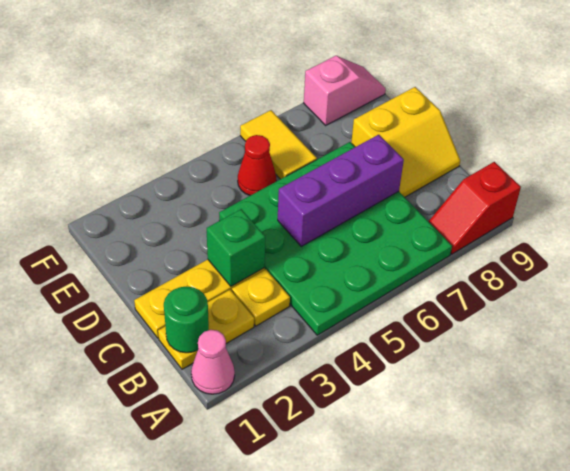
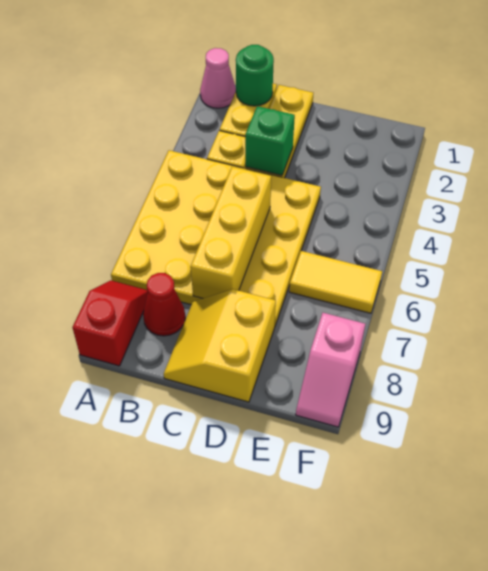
green plate A4:D7 level 1 -> yellow plate A4:D7 level 1
purple brick C5:C7 level 2 -> yellow brick C5:C7 level 2
red cone E5 level 1 -> red cone B8 level 1

